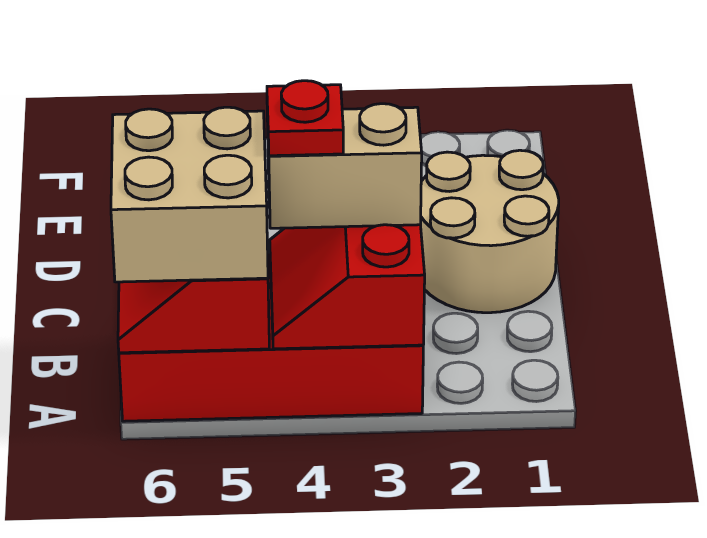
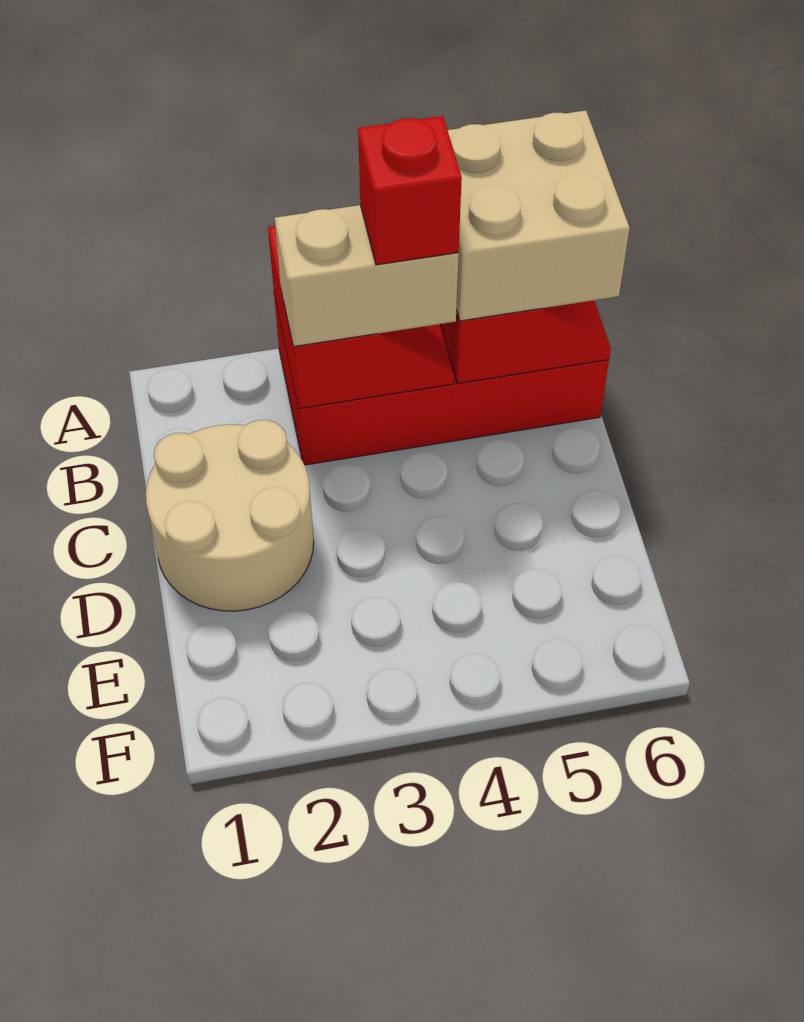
red plate B4 level 4 -> red brick B4 level 4

